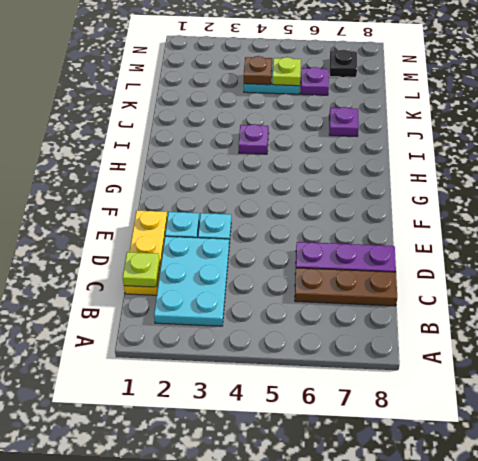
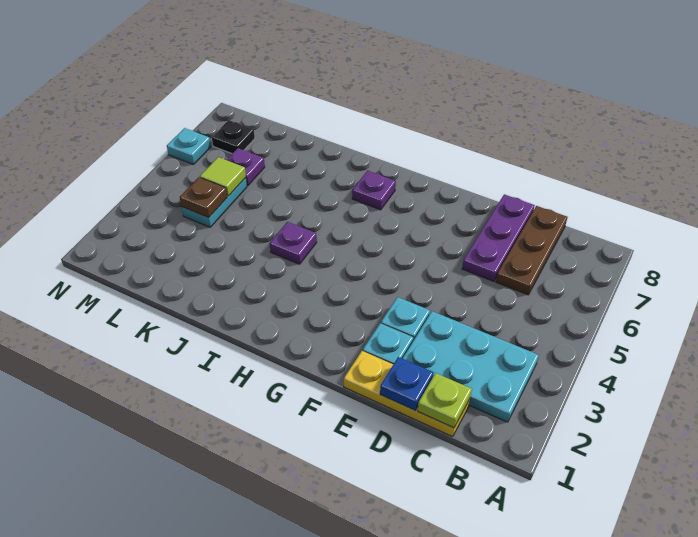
none -> blue plate D1 level 2
purple plate J7 level 1 -> purple plate H7 level 1
lime plate L5 level 2 -> lime tile L5 level 2
none -> cyan plate N6 level 1

